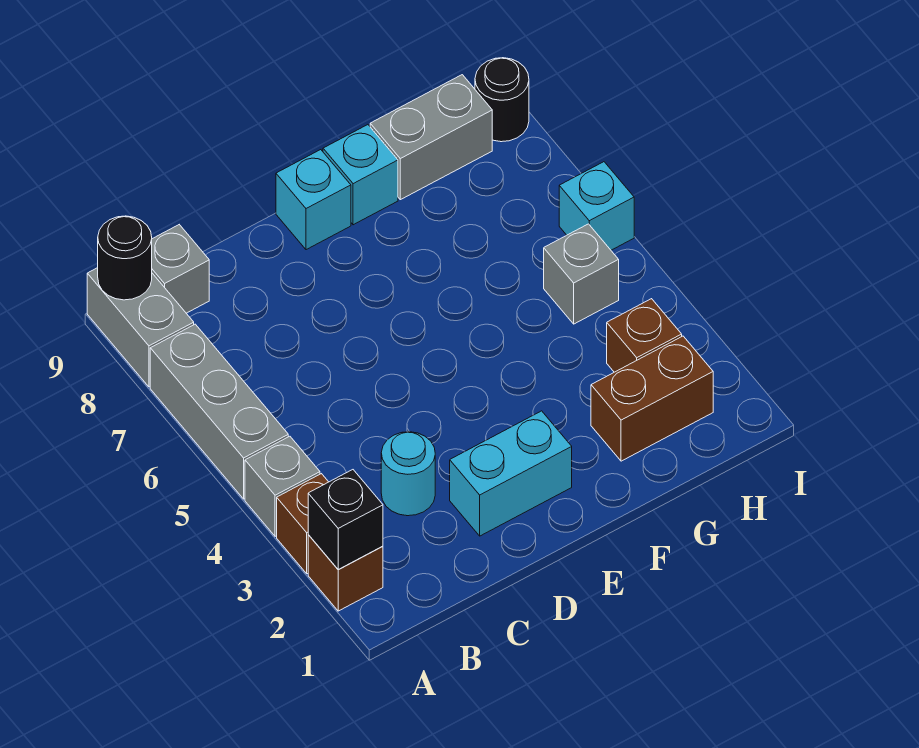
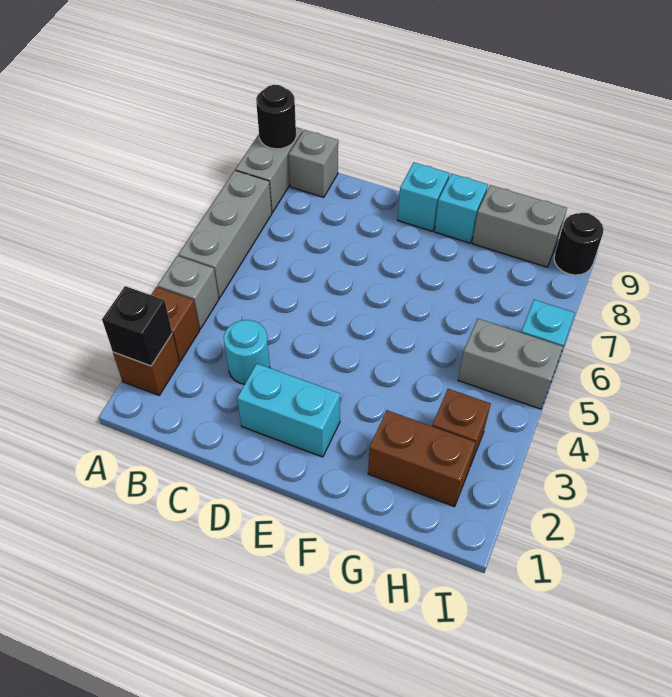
grey brick H5 level 1 -> grey brick H5:I5 level 1

